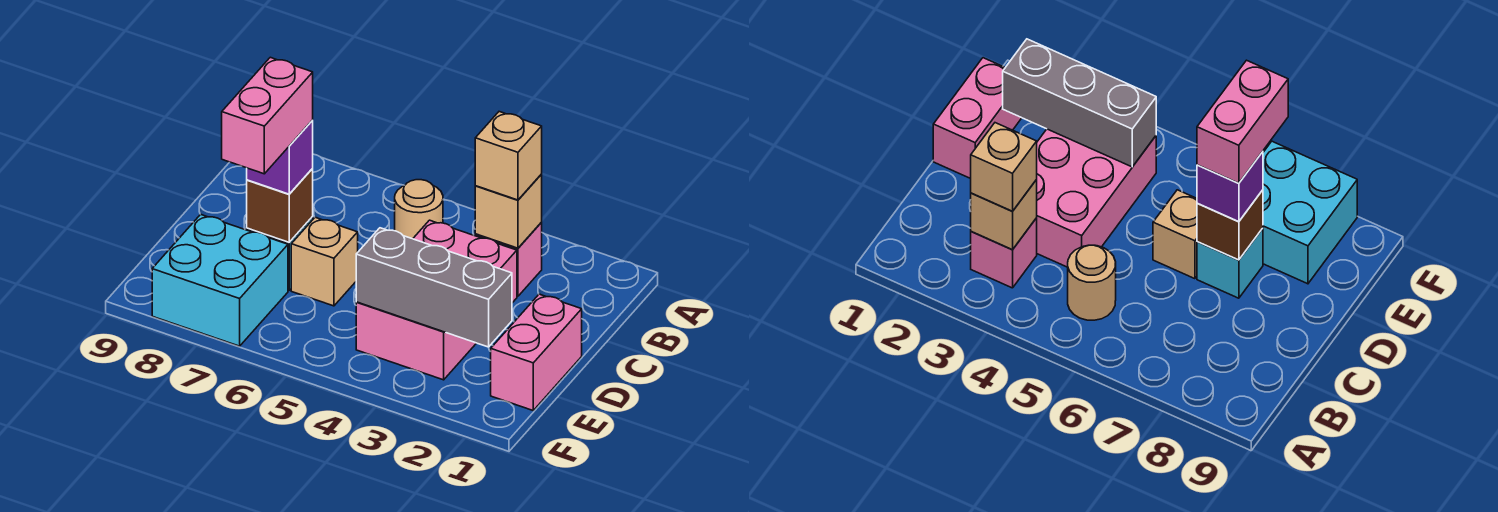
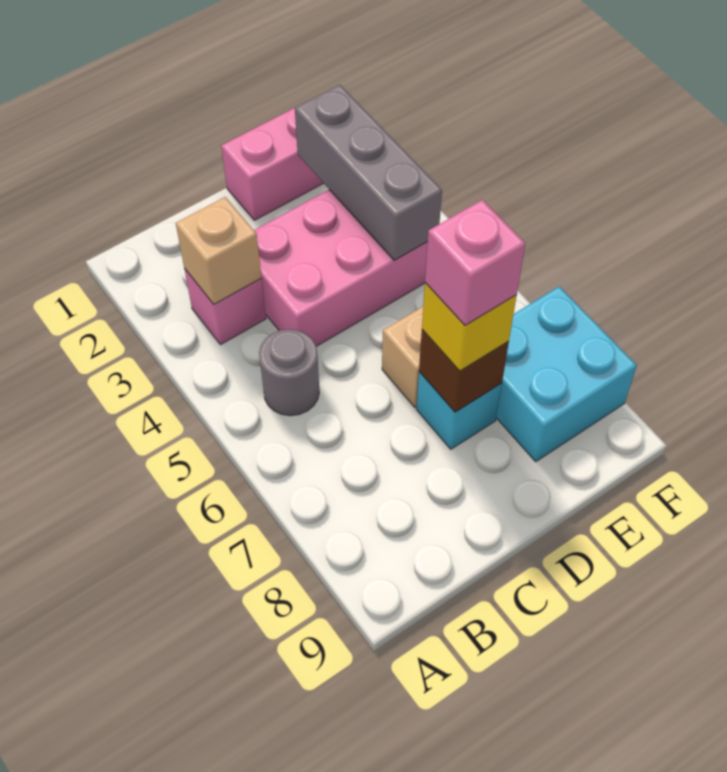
tan brick B3 level 3 -> none
tan round brick B5 level 1 -> grey round brick B5 level 1
purple brick D7 level 3 -> yellow brick D7 level 3
pink brick D7:E7 level 4 -> pink brick D7 level 4

